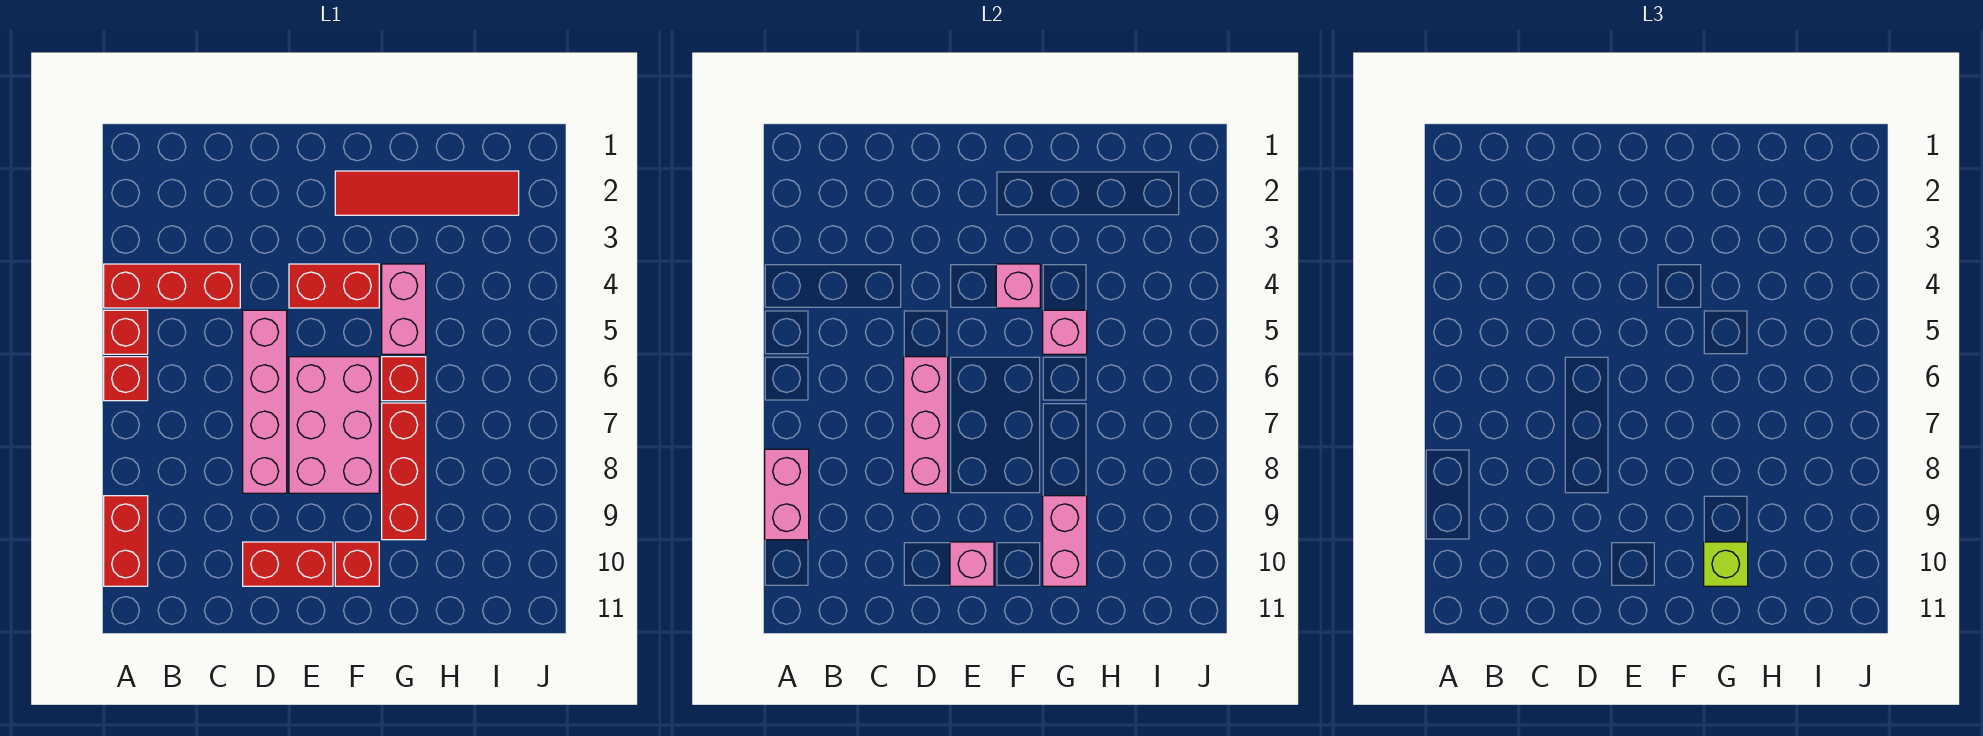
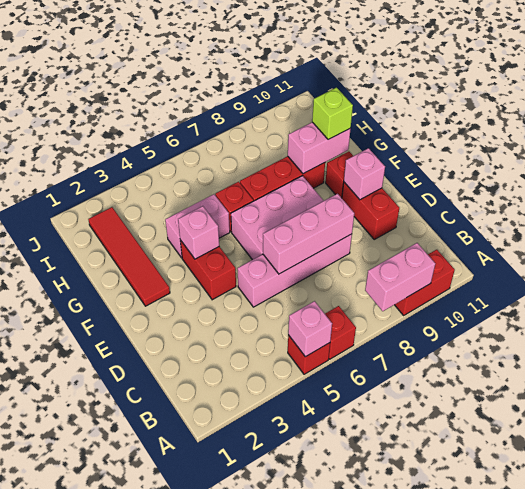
red brick A4:C4 level 1 -> none
pink brick G5 level 2 -> pink brick A5 level 2

